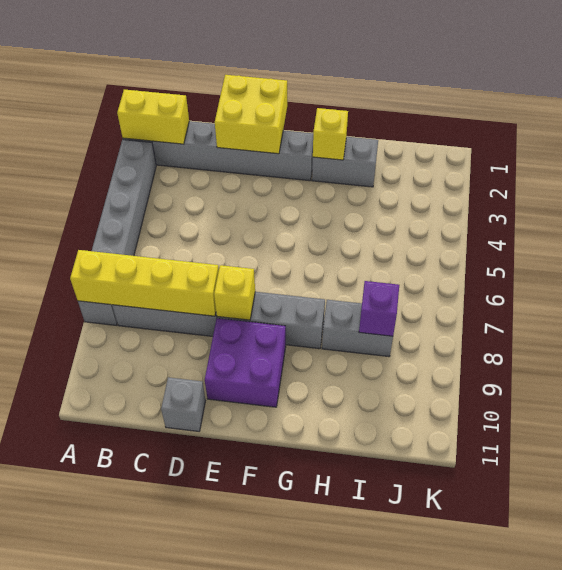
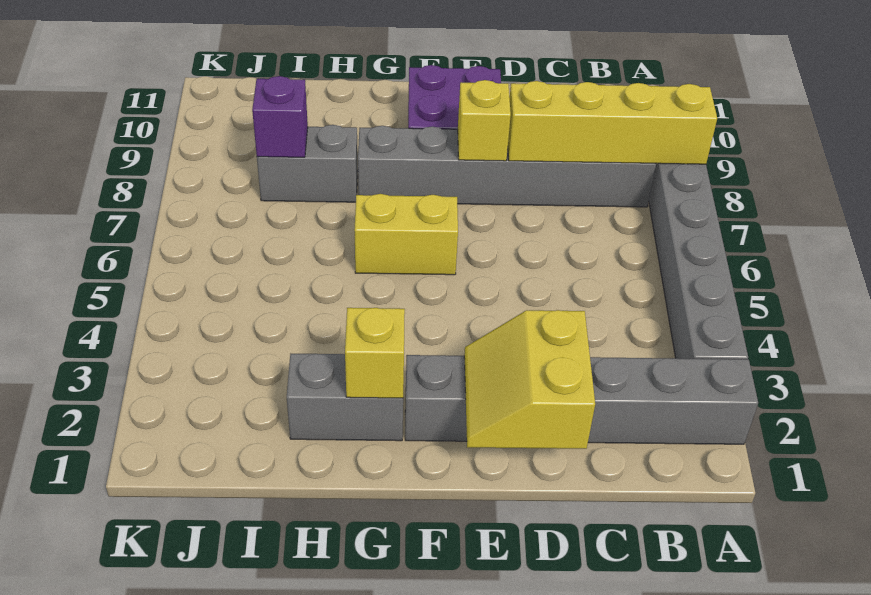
yellow brick A2:B2 level 2 -> yellow brick F6:G6 level 1
yellow brick D1:E2 level 2 -> yellow slope D1:E2 level 2 top D
grey brick D11 level 1 -> none

